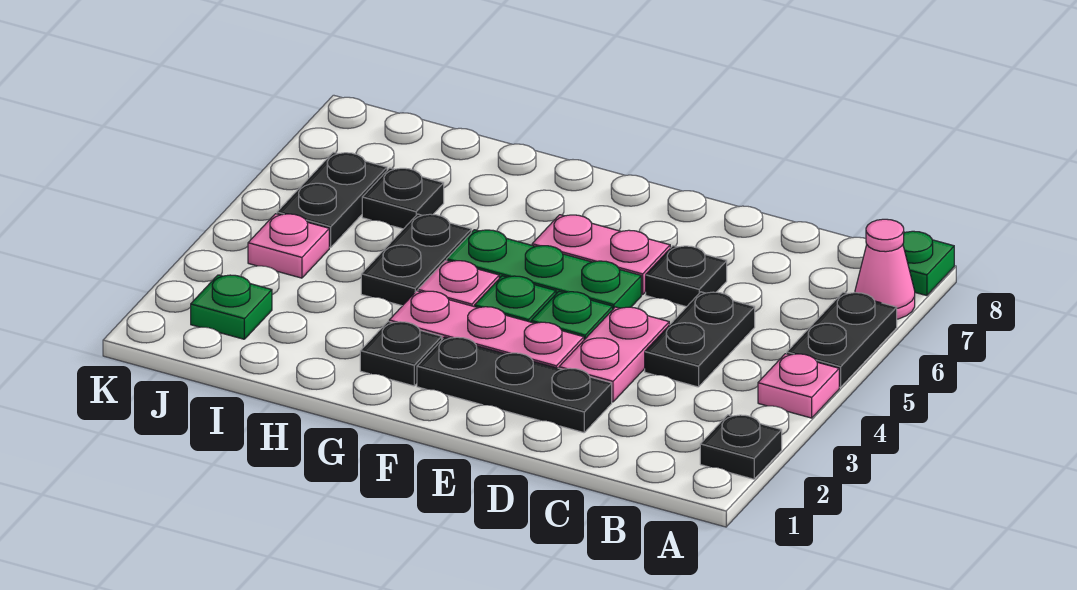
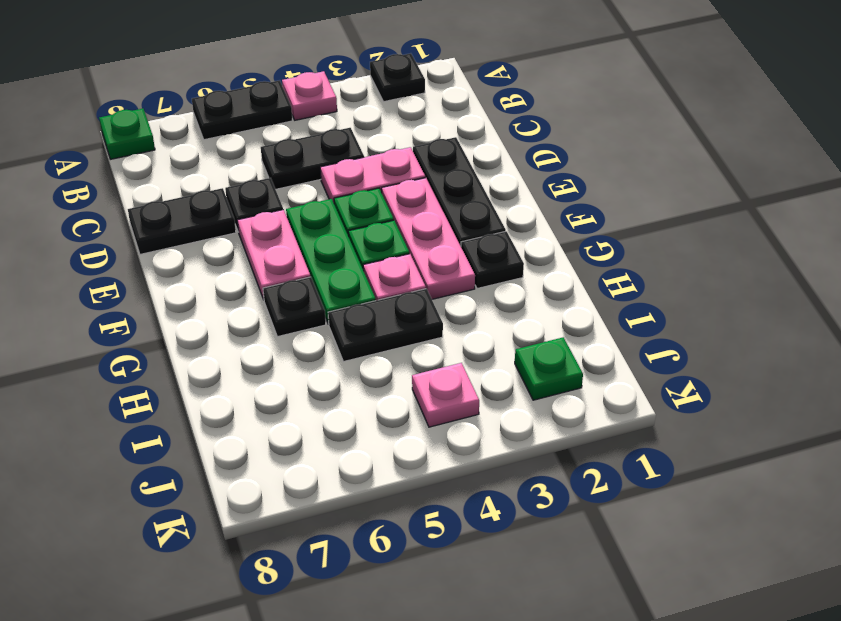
pink cone A7 level 1 -> none
black plate I6 level 1 -> black plate G6 level 1
black plate J5:J6 level 1 -> black plate D7:D8 level 1

